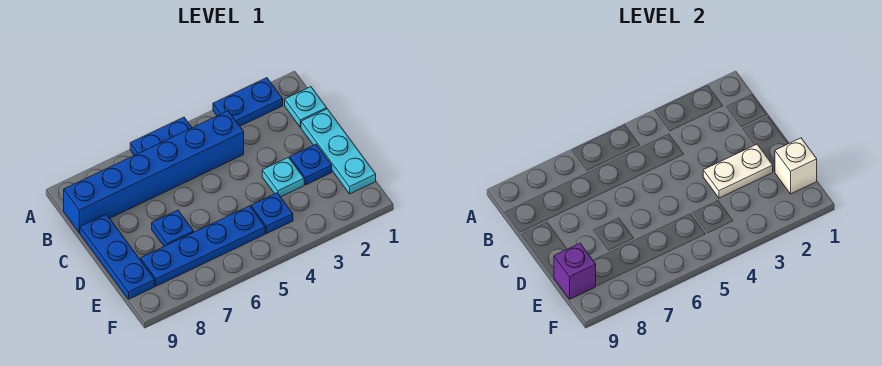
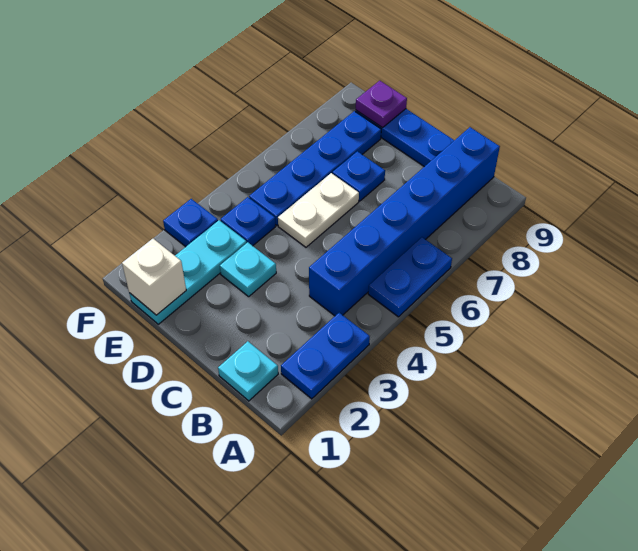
cyan plate C1:E1 level 1 -> cyan plate E1:E3 level 1
blue plate D2 level 1 -> blue plate F3 level 1
white plate D2:D3 level 2 -> white plate D5:D6 level 1
purple brick E9 level 2 -> purple plate E9 level 2

